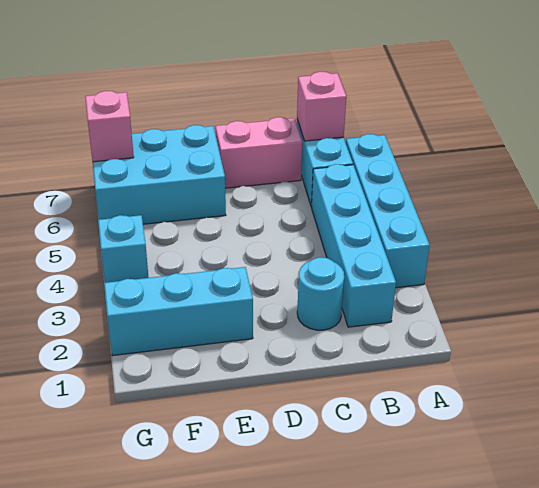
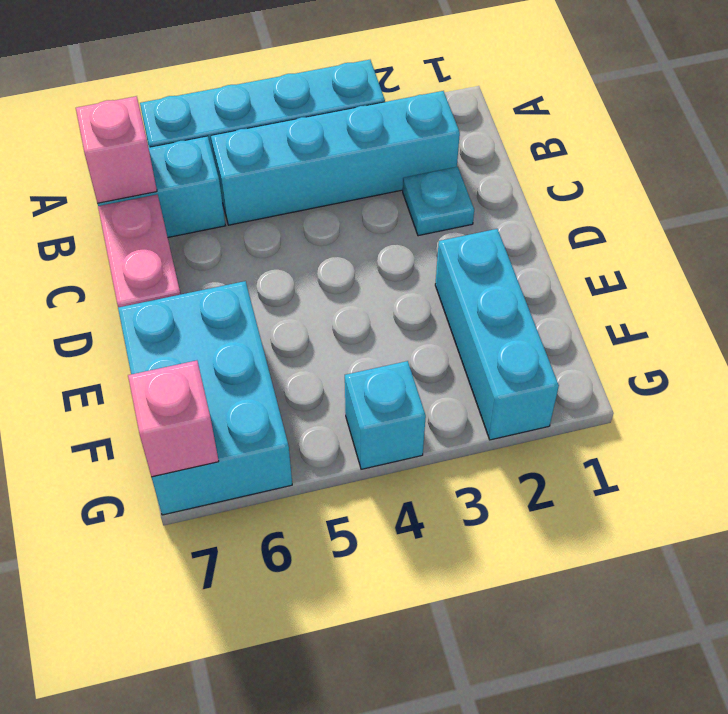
cyan round brick C2 level 1 -> cyan plate C2 level 1

